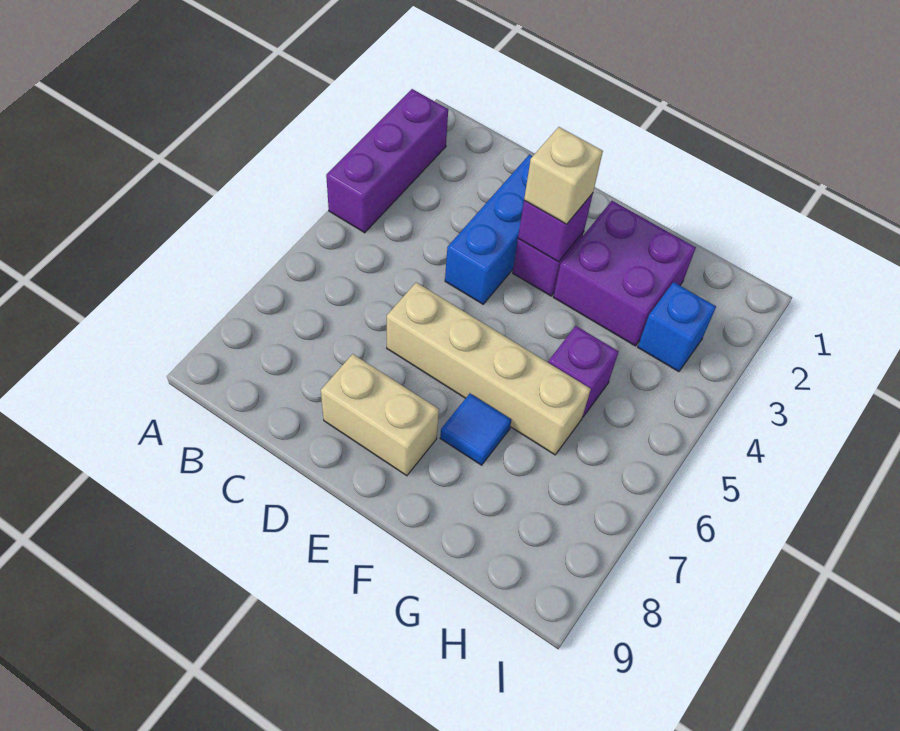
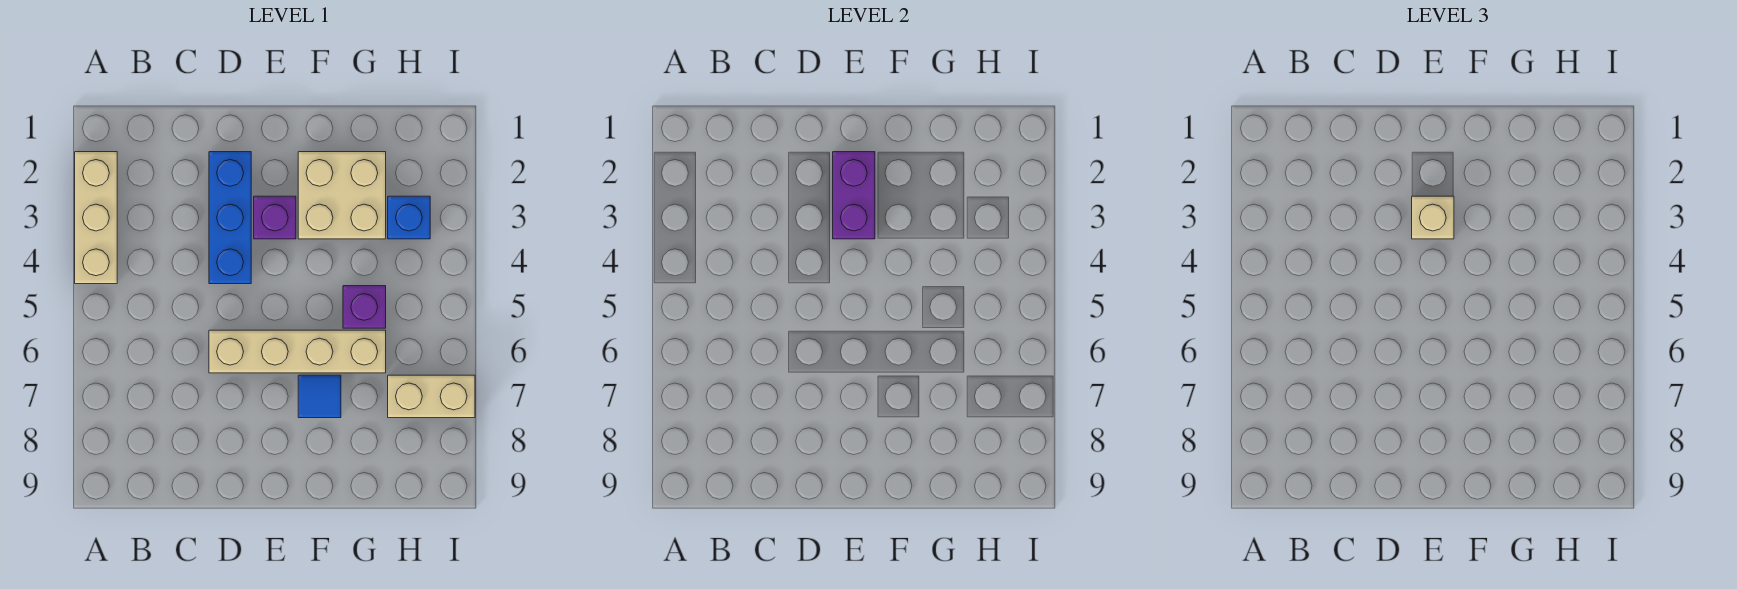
purple brick A2:A4 level 1 -> tan brick A2:A4 level 1
tan brick D8:E8 level 1 -> tan brick H7:I7 level 1
purple brick E3 level 2 -> purple brick E2:E3 level 2
purple brick F2:G3 level 1 -> tan brick F2:G3 level 1

